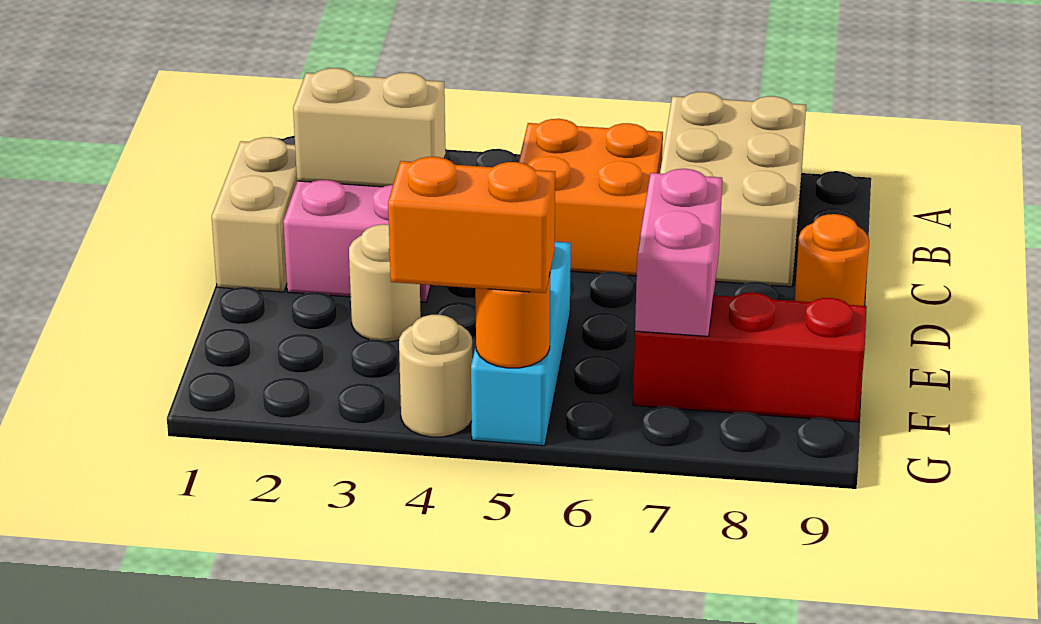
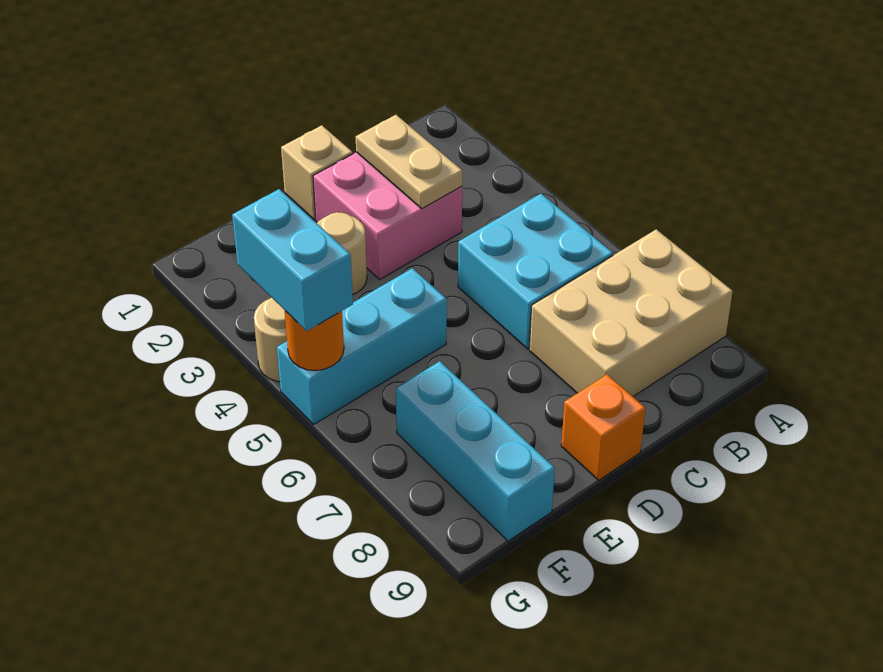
orange brick B5:C6 level 1 -> cyan brick B5:C6 level 1
tan brick C1:D1 level 1 -> tan brick D1 level 1
tan brick C2:C3 level 2 -> tan plate C2:C3 level 2
orange round brick D9 level 1 -> orange brick D9 level 1
pink brick E7:F7 level 2 -> none
red brick F7:F9 level 1 -> cyan brick F7:F9 level 1
orange brick G4:G5 level 3 -> cyan brick G4:G5 level 3

